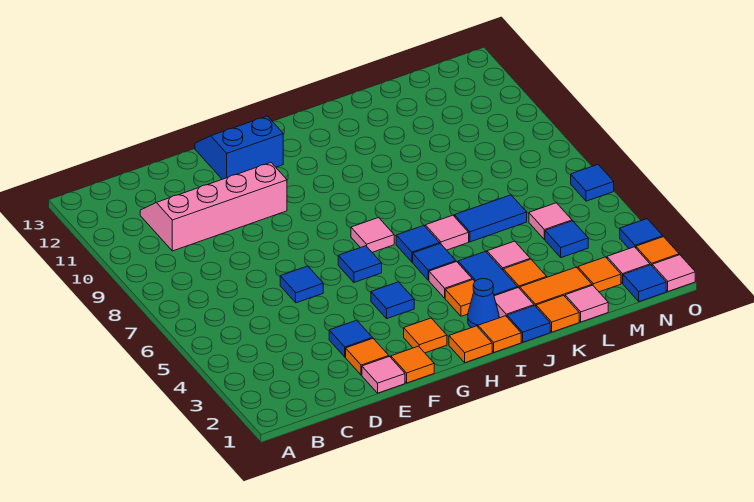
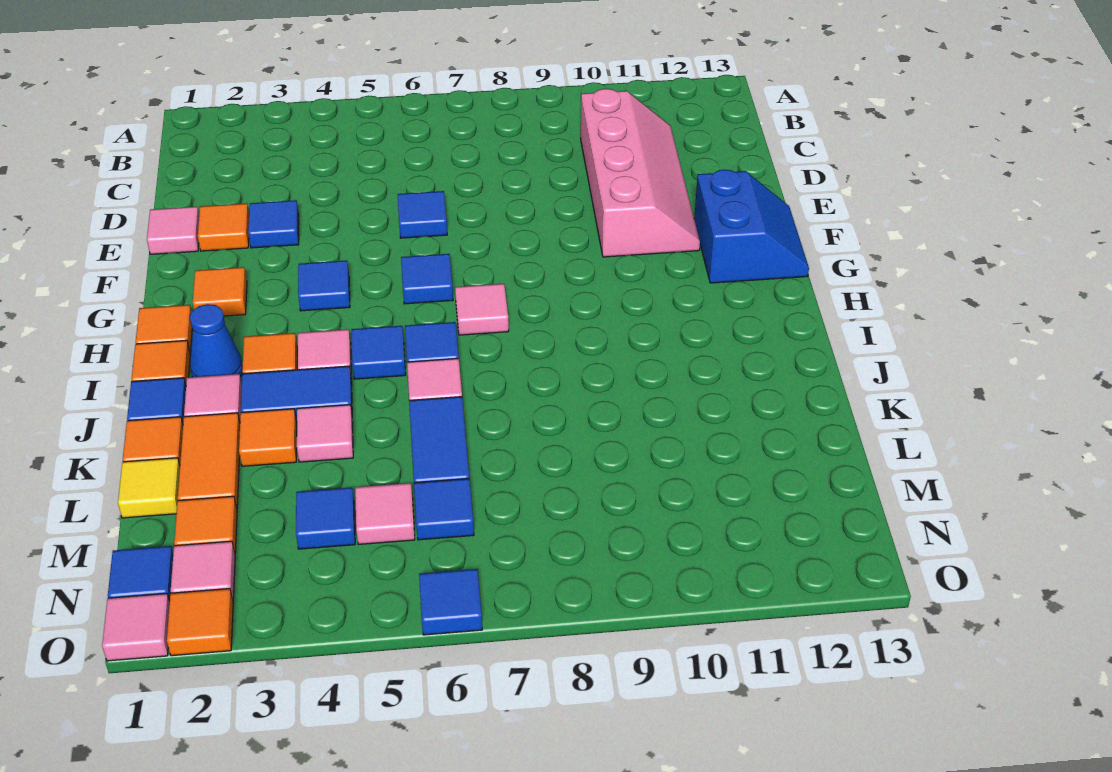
orange tile F1 level 1 -> none
pink tile L1 level 1 -> yellow tile L1 level 1
blue tile O3 level 1 -> blue tile M6 level 1

